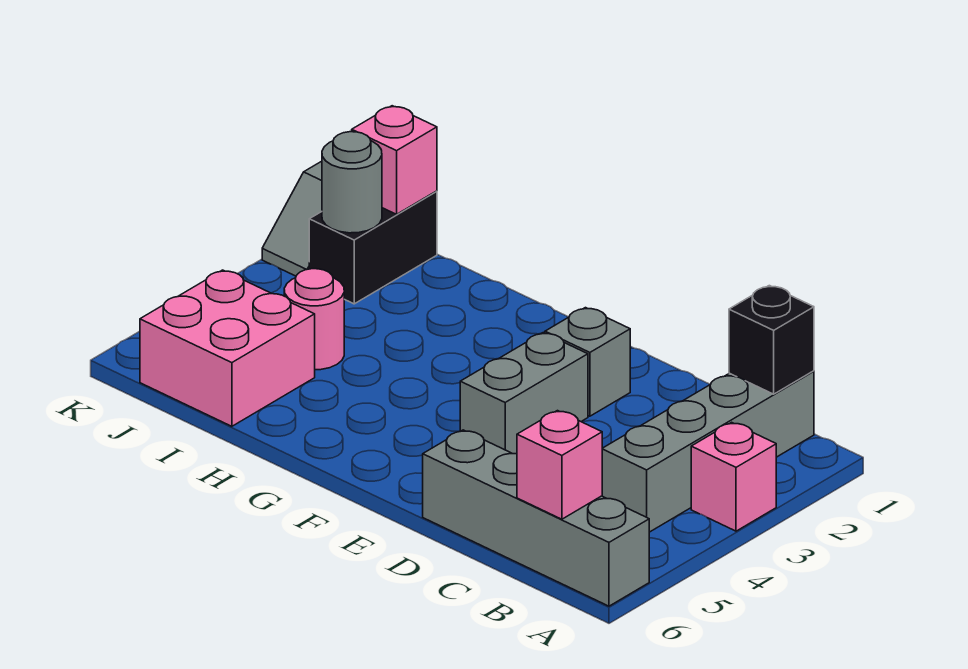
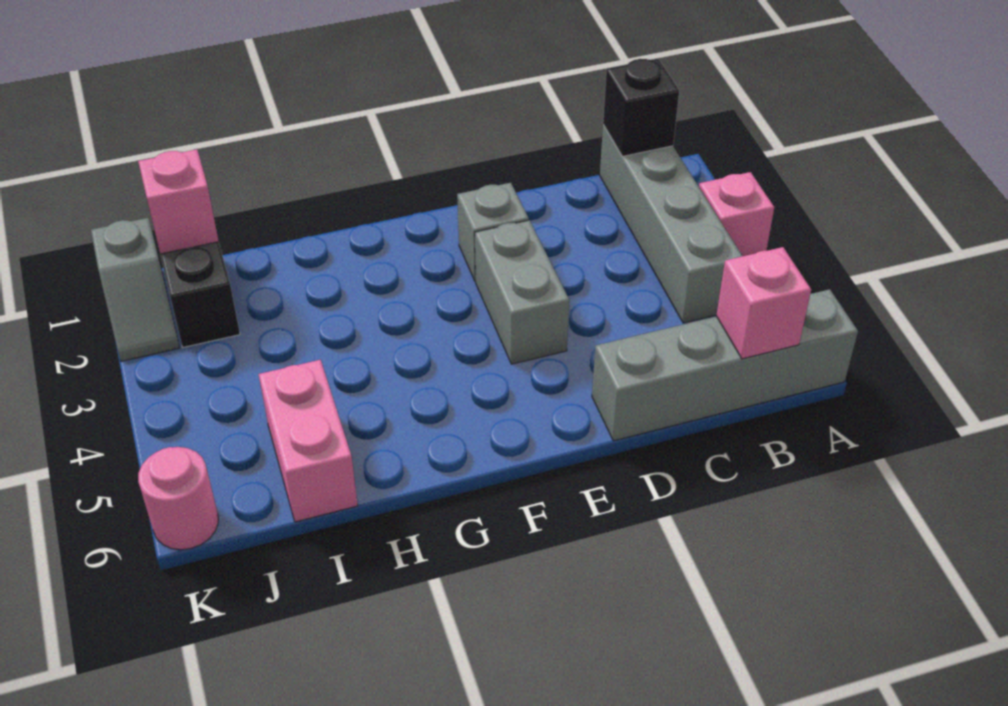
pink round brick I4 level 1 -> pink round brick K6 level 1
pink brick I5:J6 level 1 -> pink brick I5:I6 level 1
grey round brick J2 level 2 -> none

